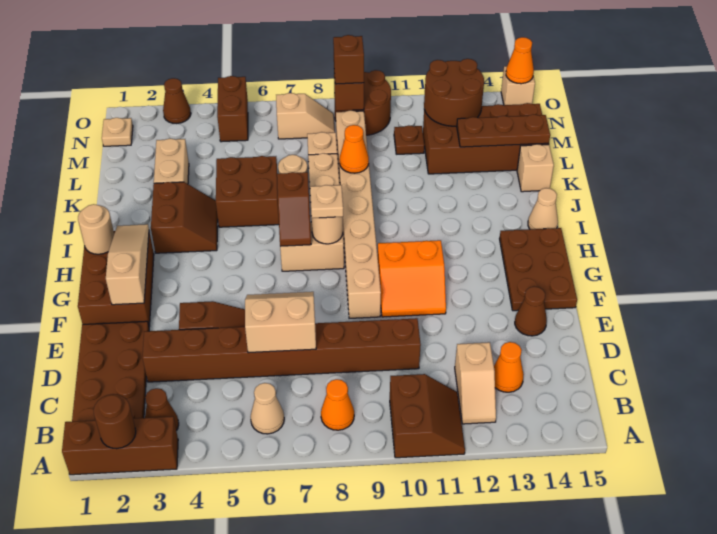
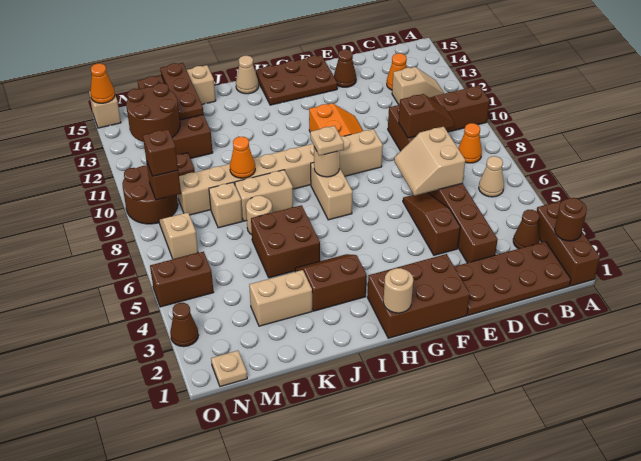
tan slope F2:H2 level 2 top F -> none
brown slope H7:I7 level 2 top I -> brown slope C9:D9 level 2 top D

